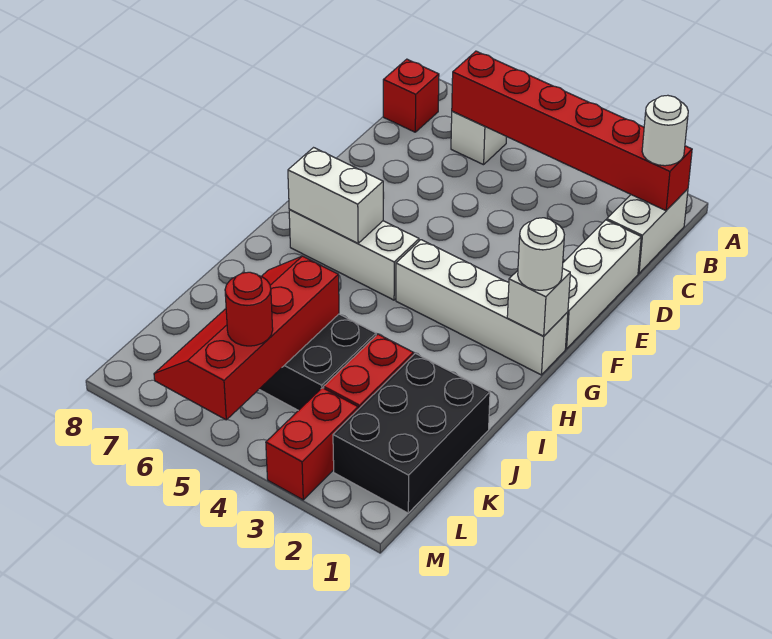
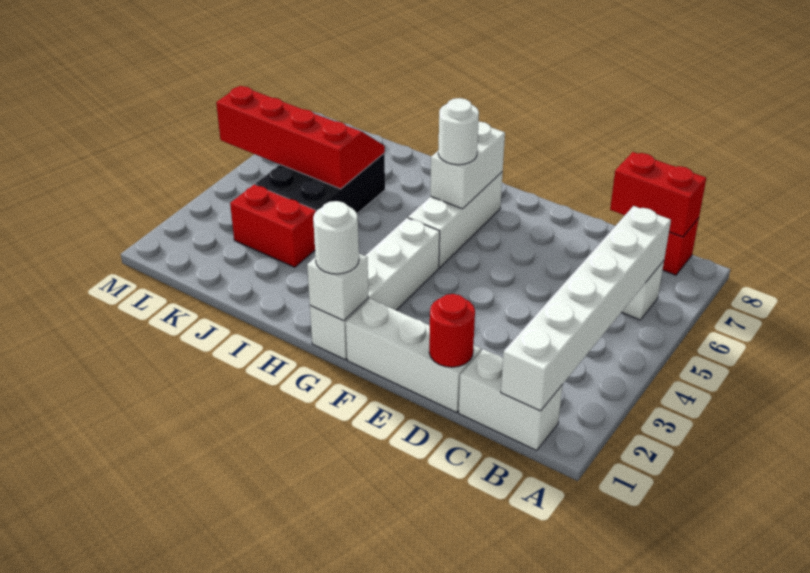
red brick B1:B6 level 2 -> white brick B1:B6 level 2
white round brick B1 level 3 -> white round brick G6 level 3
black brick J1:L2 level 1 -> none
red brick L3:M3 level 1 -> red brick B8:C8 level 2
red round brick L5 level 3 -> red round brick D1 level 2

